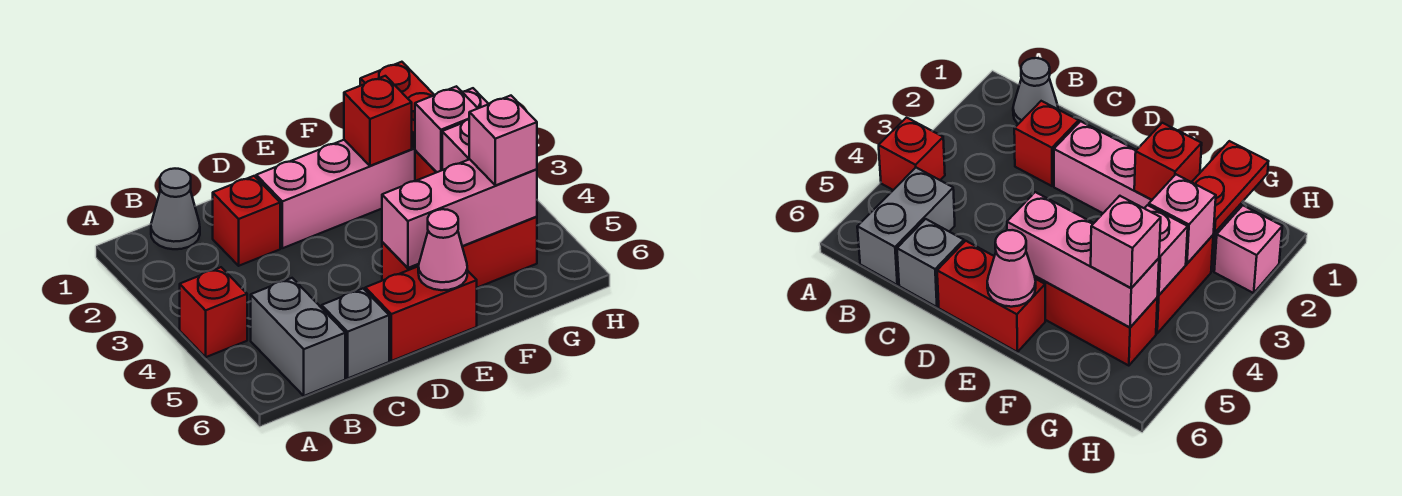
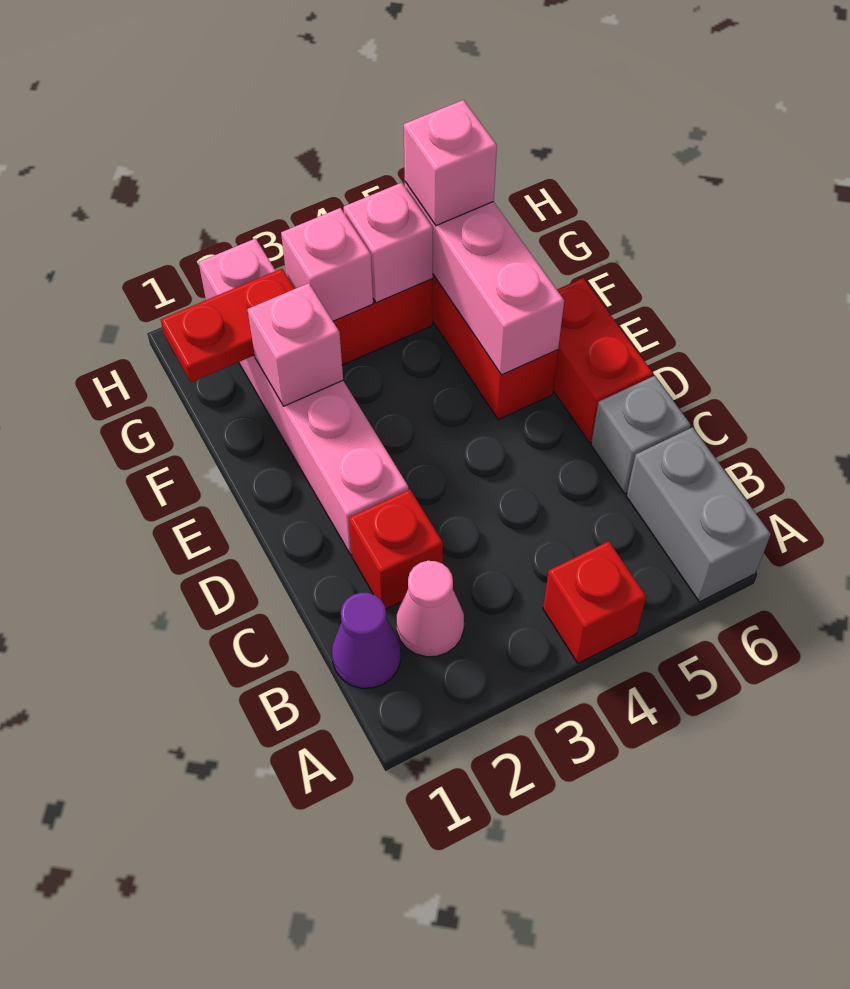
grey cone B1 level 1 -> purple cone B1 level 1
grey brick B5:B6 level 1 -> grey brick A6:B6 level 1
pink cone E6 level 2 -> pink cone B2 level 1
red brick F2 level 2 -> pink brick F2 level 2

